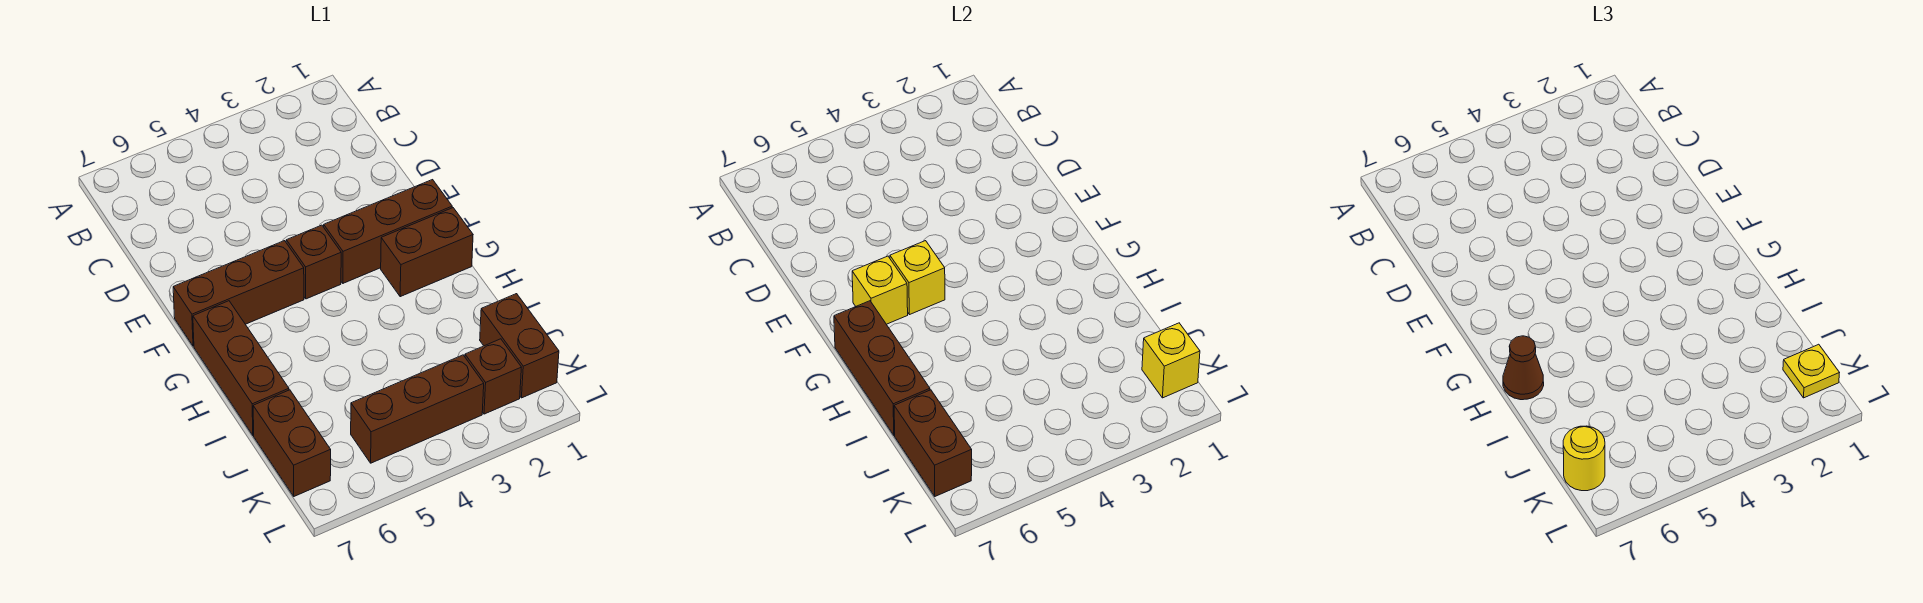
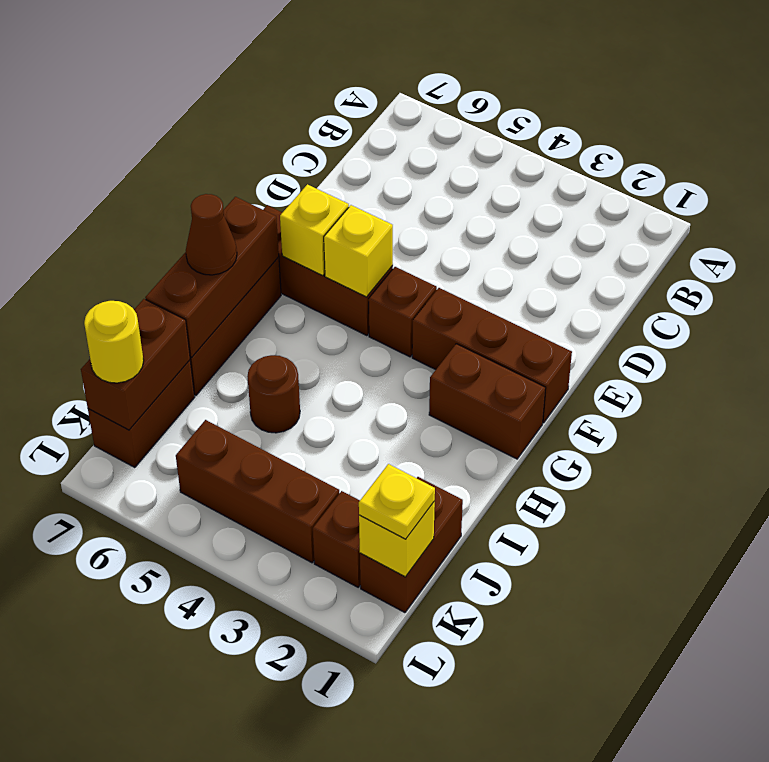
none -> brown round brick I5 level 1

